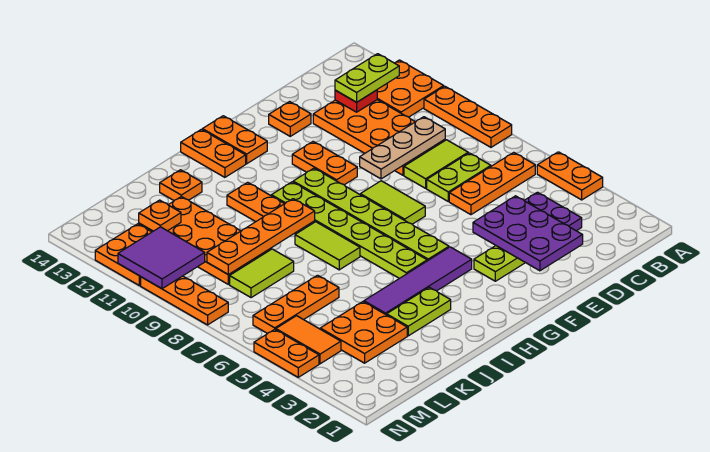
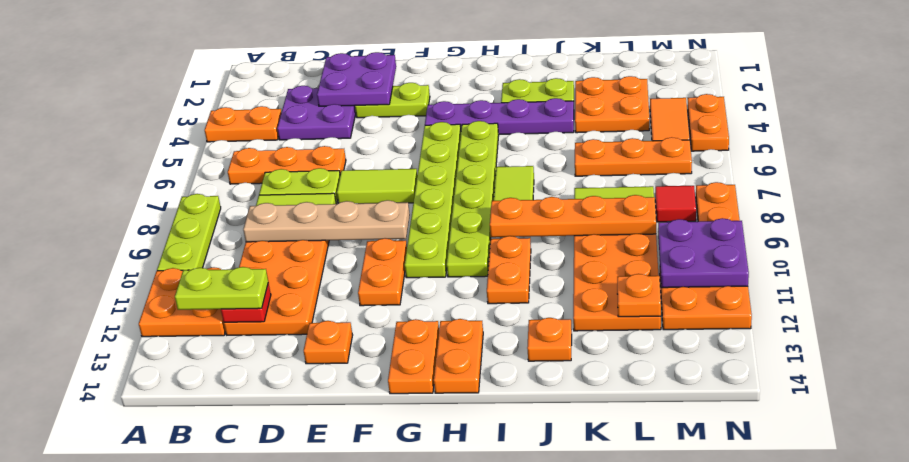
orange plate A4:A5 level 1 -> orange plate A4:B4 level 1
orange plate A8:A10 level 1 -> lime plate A8:A10 level 1
tan plate C9:E9 level 2 -> tan plate C9:F9 level 2
purple plate D2:E4 level 2 -> purple plate D2:E3 level 2
lime tile F7:F8 level 1 -> lime tile E7:F7 level 1
purple tile G4:J4 level 1 -> purple plate G4:J4 level 1
none -> red tile M8 level 1
purple tile M10:N11 level 2 -> purple plate M10:N11 level 2

